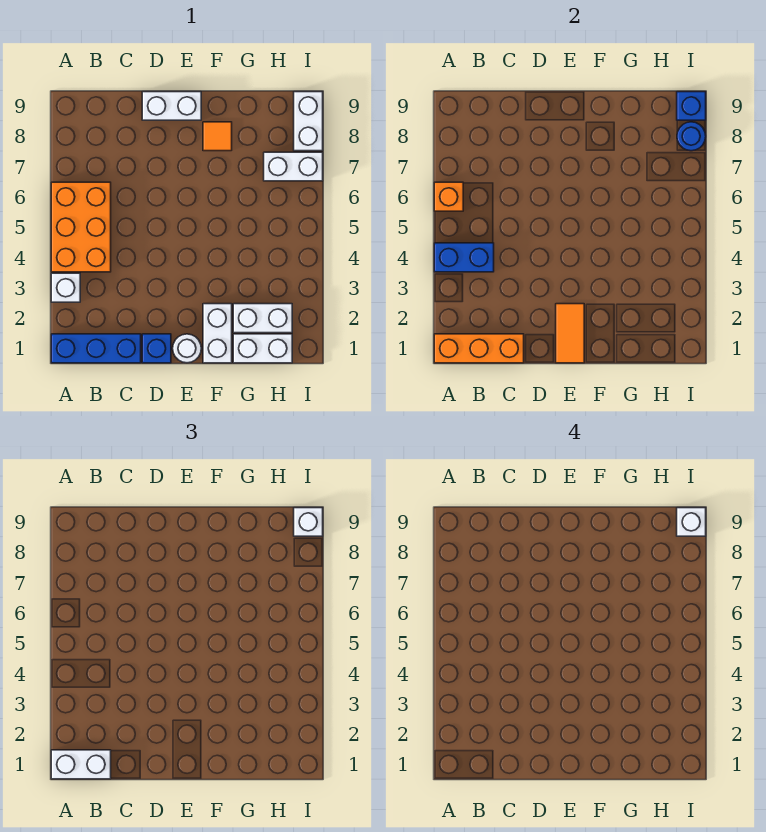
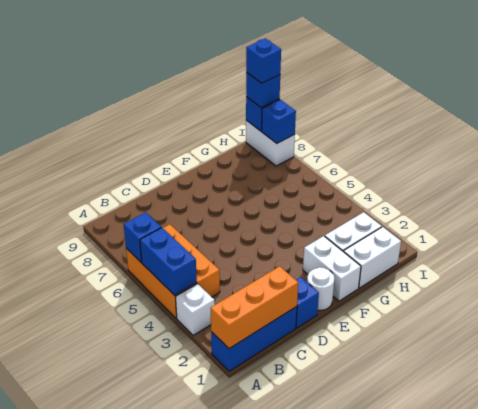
white brick A1:B1 level 3 -> none
blue brick A4:B4 level 2 -> blue brick A4:A5 level 2
orange brick A6 level 2 -> blue brick A6 level 2
white brick D9:E9 level 1 -> none
orange tile E1:E2 level 2 -> none
orange tile F8 level 1 -> none
white brick H7:I7 level 1 -> none
blue round brick I8 level 2 -> blue brick I8 level 2
white brick I9 level 3 -> blue brick I9 level 3
white brick I9 level 4 -> blue brick I9 level 4

